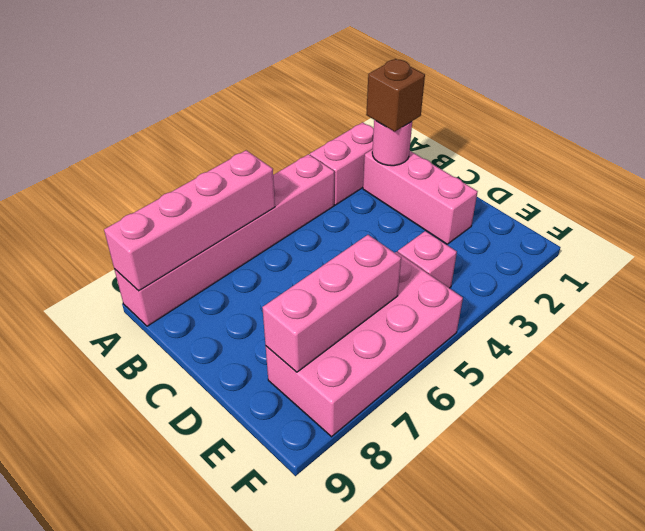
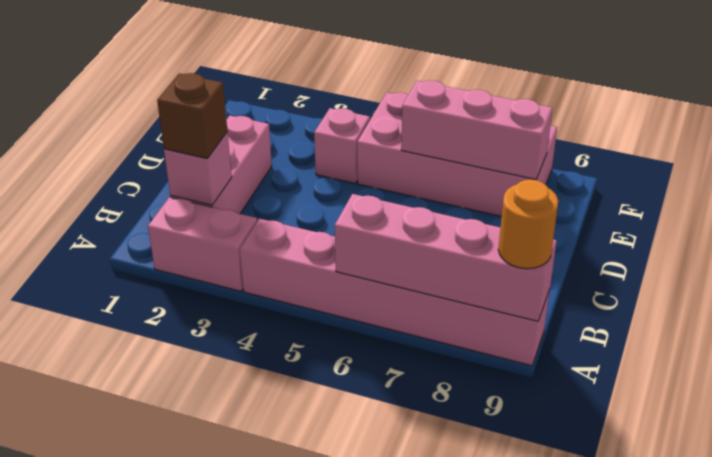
none -> orange round brick A9 level 3
pink round brick B2 level 2 -> pink brick B2 level 2

